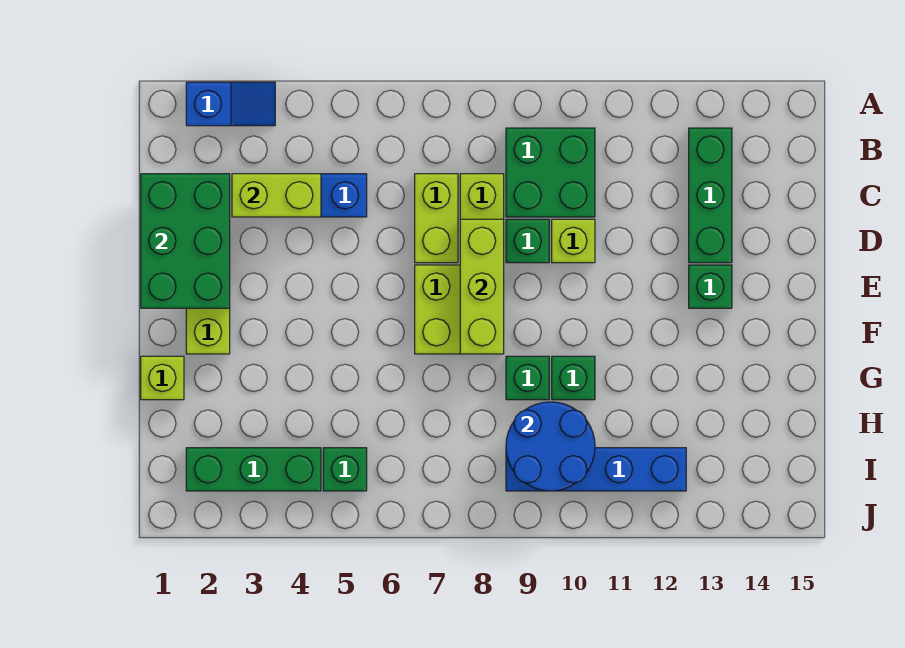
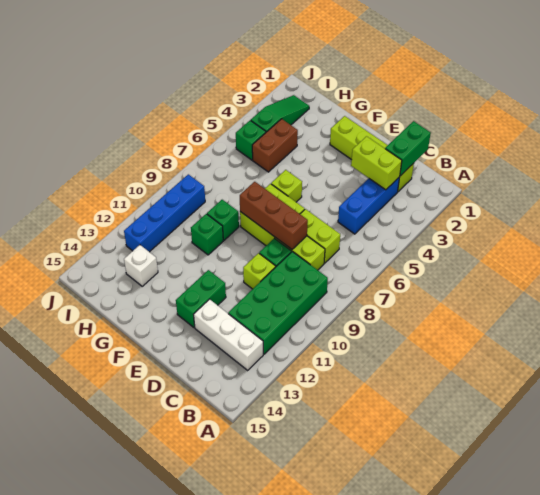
blue slope A2:A3 level 1 top 2 -> none
green brick B9:C10 level 1 -> green brick B9:C12 level 1
green brick B13:D13 level 1 -> white brick B13:D13 level 1
green brick C1:E2 level 2 -> green brick C1:C2 level 2
lime brick C3:C4 level 2 -> lime brick C3:D3 level 2
lime brick D8:F8 level 2 -> brown brick D8:F8 level 2
green brick E13 level 1 -> green brick E12:E13 level 1
lime brick G1 level 1 -> lime brick F6 level 1
none -> brown brick H4:H5 level 1
blue round brick H9:I10 level 2 -> none
none -> white brick H13 level 1
green brick I2:I4 level 1 -> green slope I2:I4 level 1 top 4

